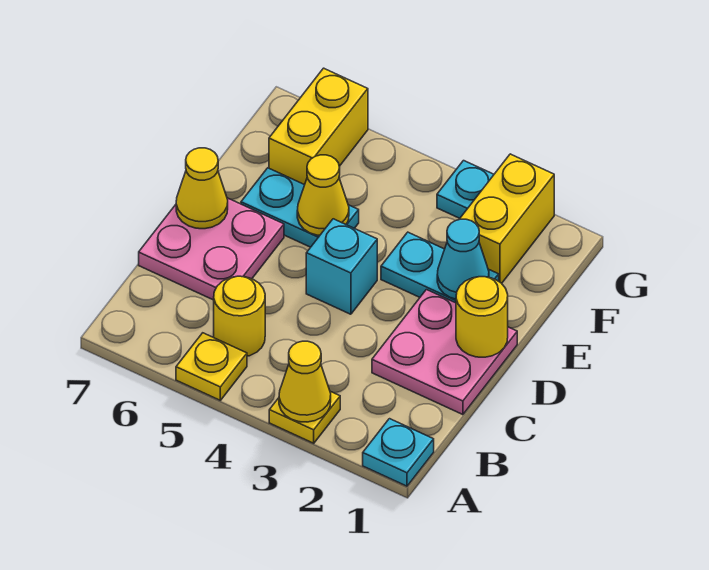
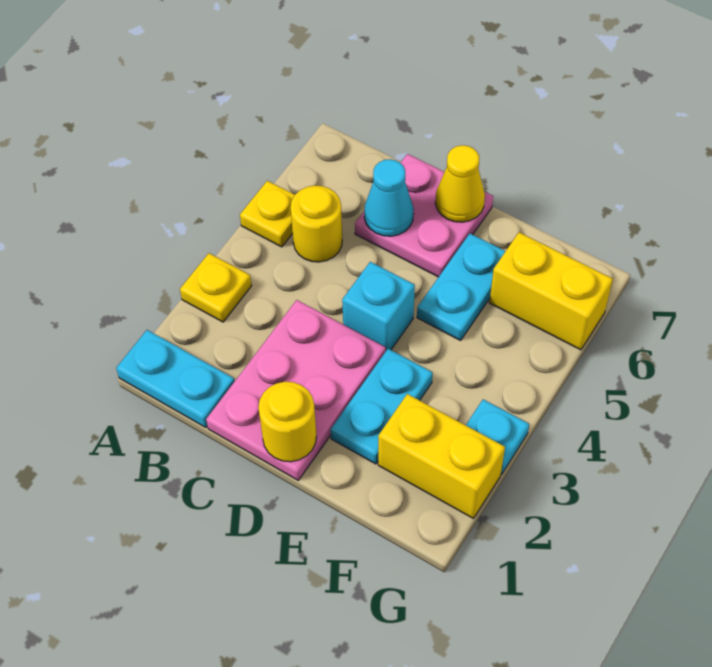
cyan plate A1 level 1 -> cyan plate A1:B1 level 1
yellow cone A3 level 2 -> none
pink plate C1:D2 level 1 -> pink plate C1:D3 level 1
cyan cone E2 level 2 -> cyan cone C6 level 2
yellow cone E5 level 2 -> none

